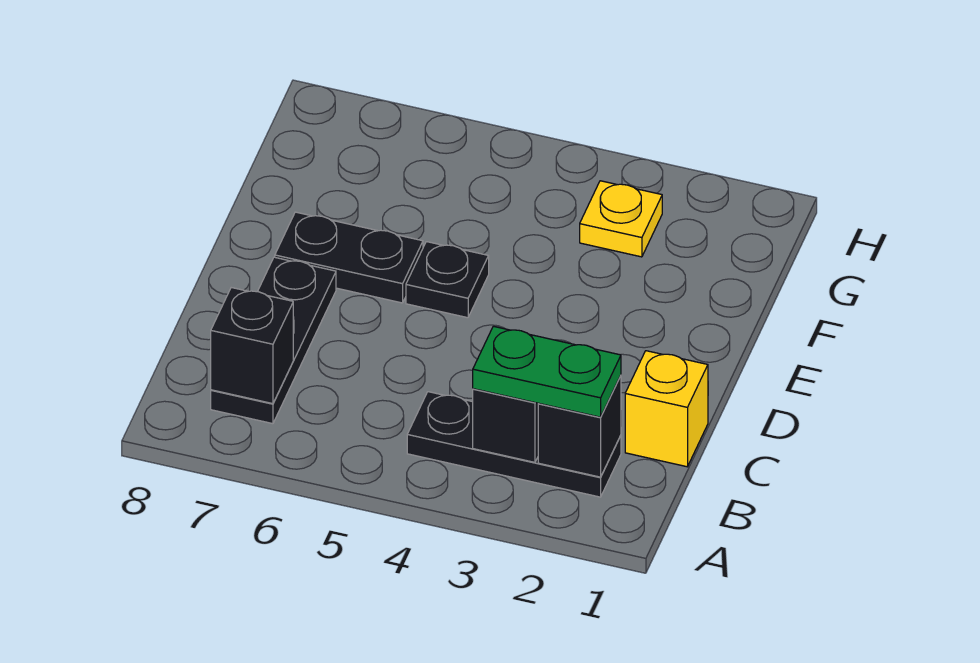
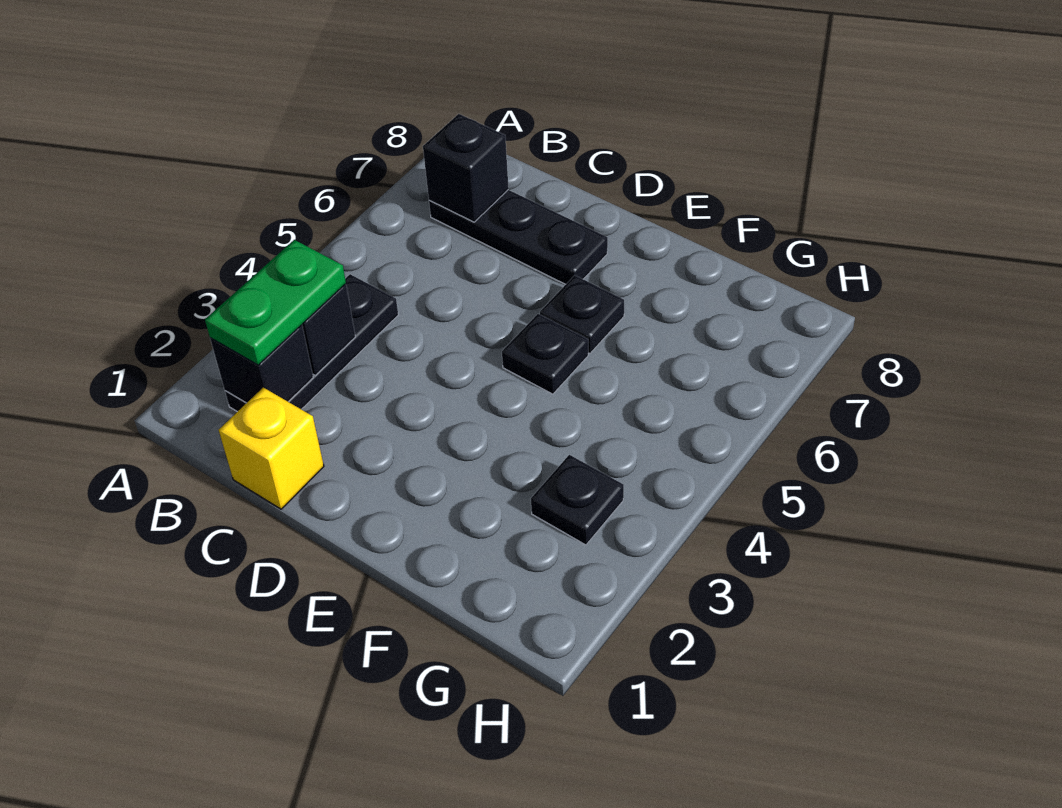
black plate E6:E7 level 1 -> black plate E6 level 1
yellow plate G3 level 1 -> black plate G3 level 1

